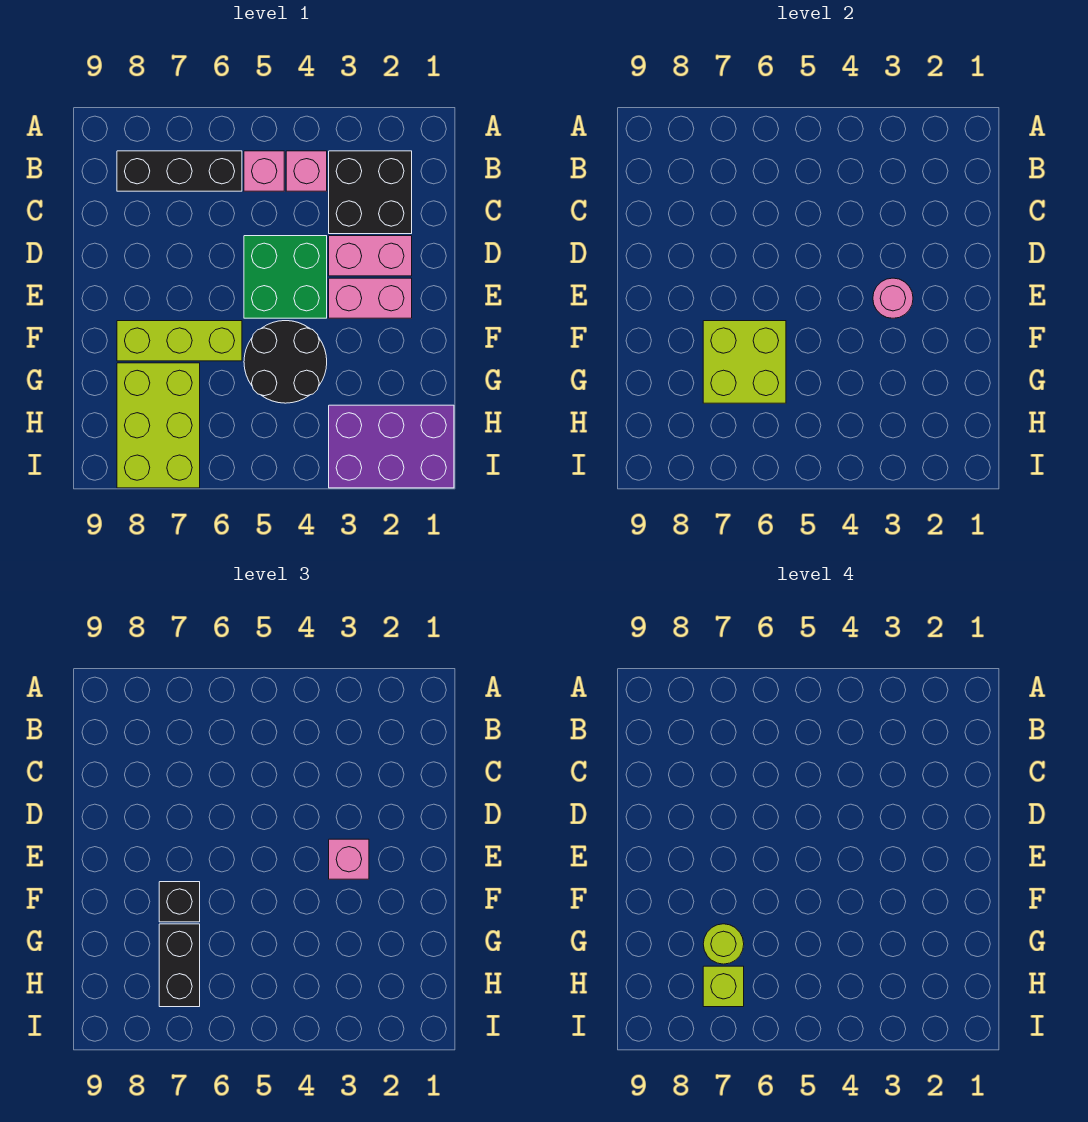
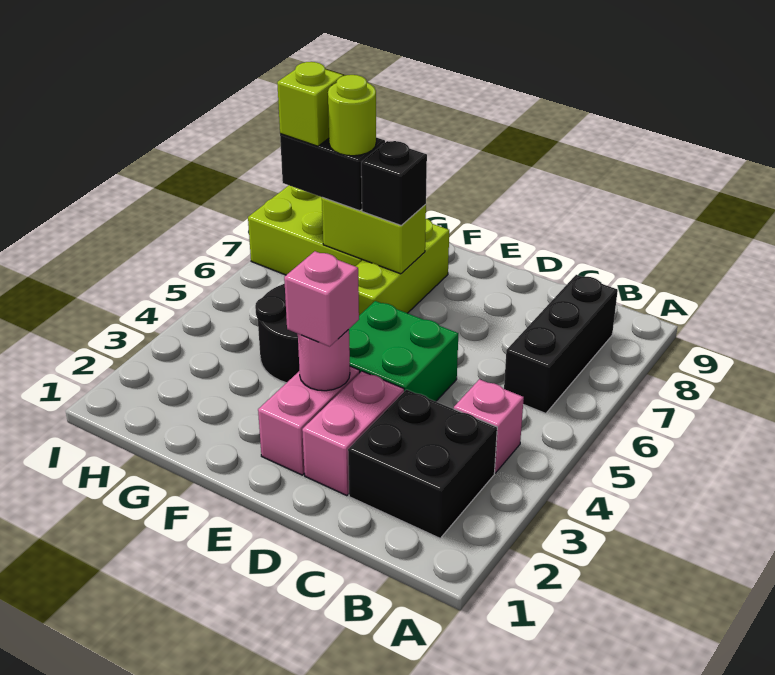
pink brick B5 level 1 -> none
lime brick F6:G7 level 2 -> lime brick F7:G7 level 2
purple brick H1:I3 level 1 -> none

